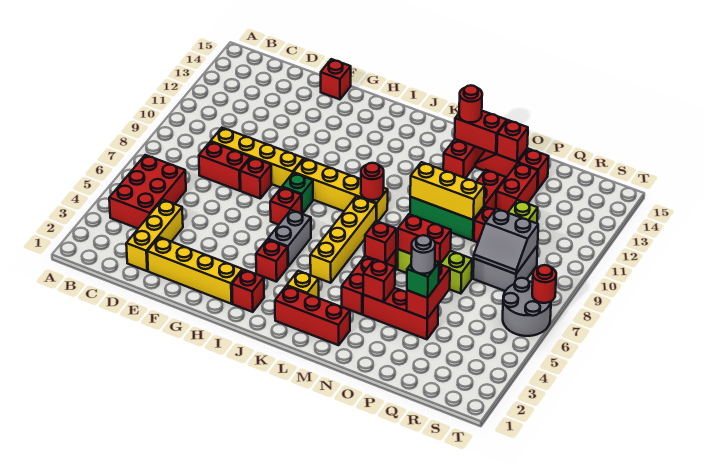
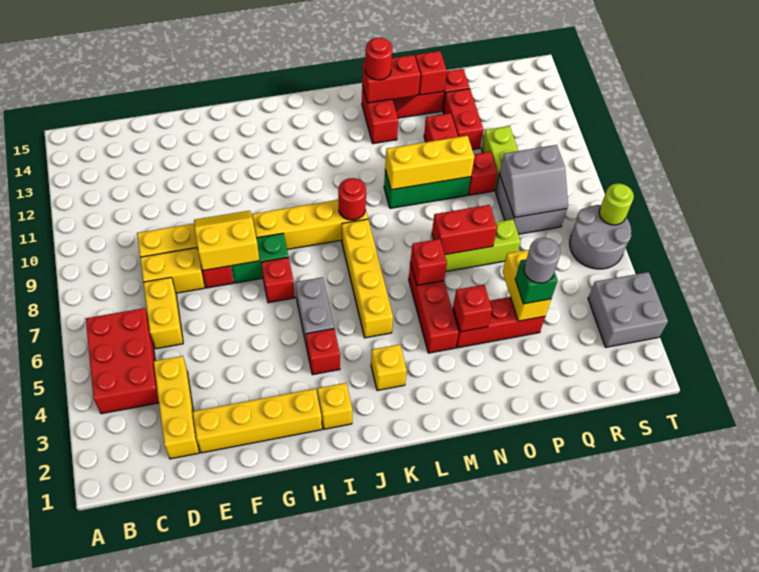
none -> yellow brick D6:D7 level 1
red brick D8:E8 level 1 -> yellow brick D8:E8 level 1
none -> yellow slope F8:G9 level 2 top 8
red brick F15 level 1 -> none
green brick H8 level 1 -> green brick G8:H8 level 1
red brick I2 level 1 -> yellow brick I2 level 1
red brick K2:M2 level 1 -> none
red brick P4:P5 level 2 -> yellow brick P4:P5 level 2
none -> grey brick S3:T4 level 1
red round brick T7 level 2 -> lime round brick T7 level 2

